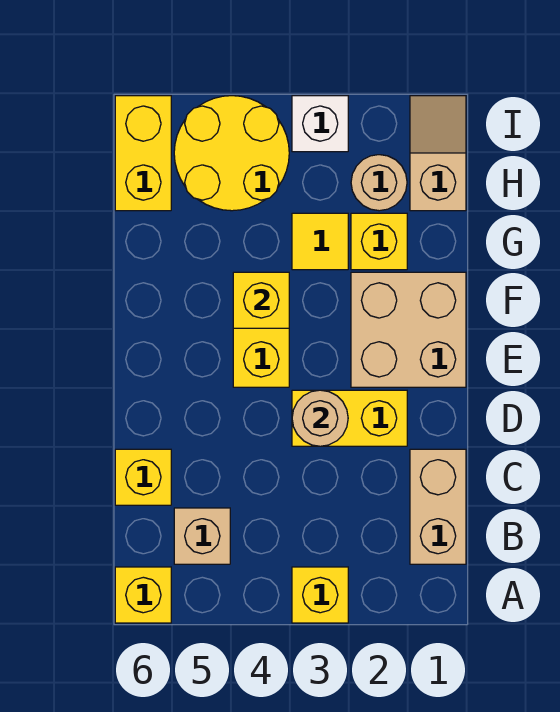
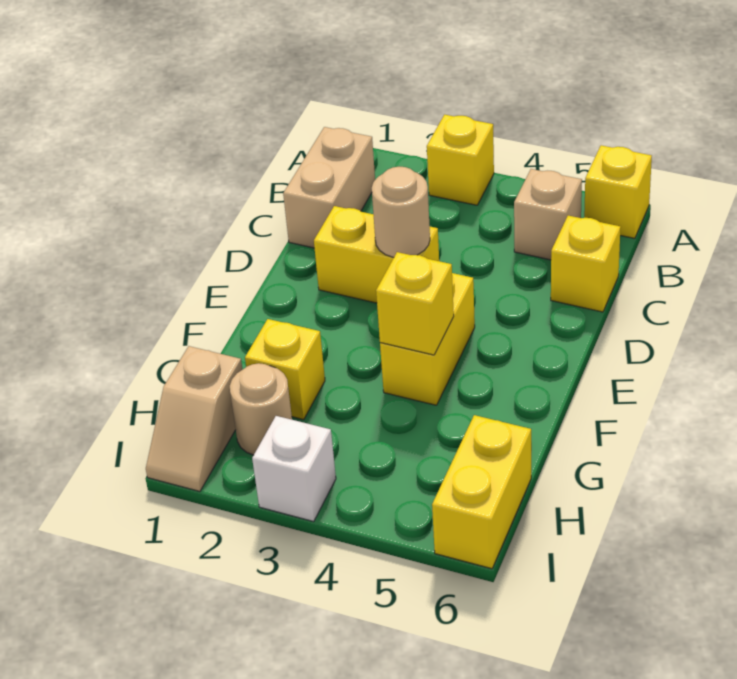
tan brick E1:F2 level 1 -> none
yellow tile G3 level 1 -> none
yellow round brick H4:I5 level 1 -> none

